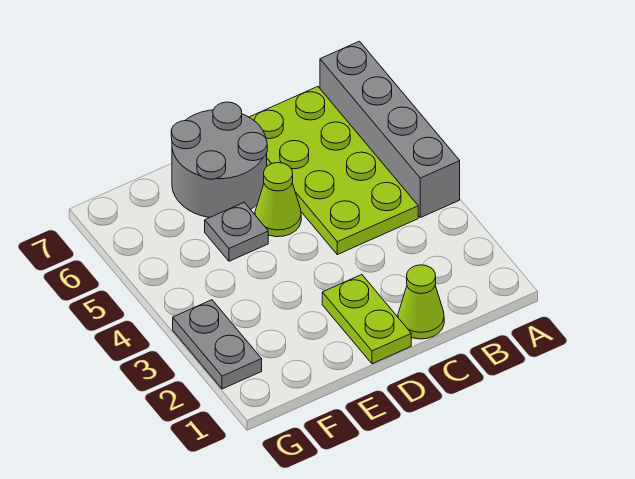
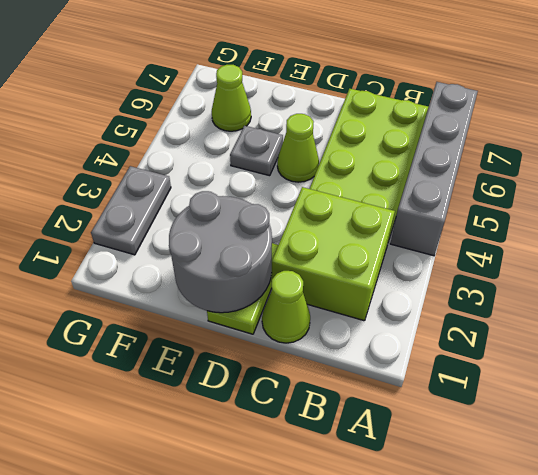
none -> lime brick B2:C3 level 1
grey round brick D6:E7 level 1 -> grey round brick D1:E2 level 2
none -> lime cone F6 level 1

